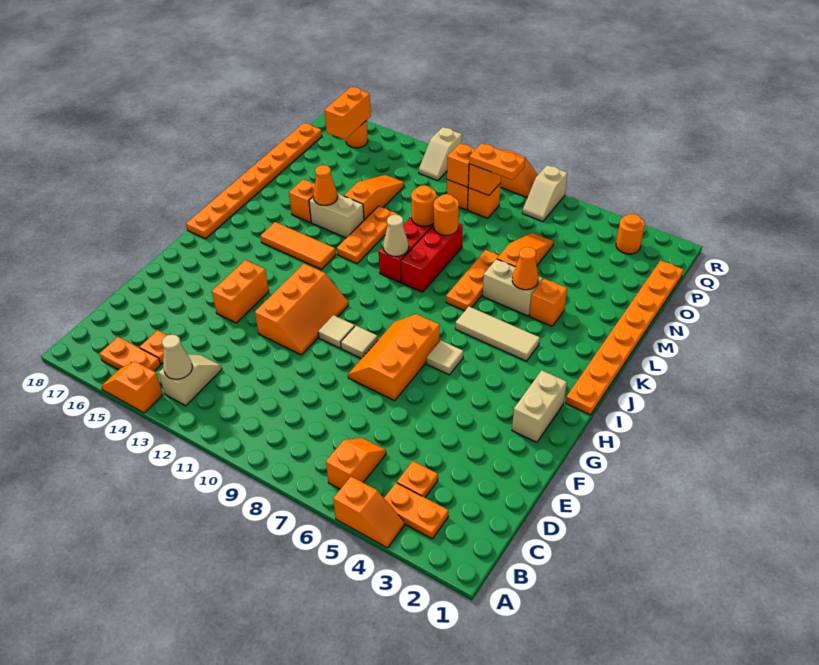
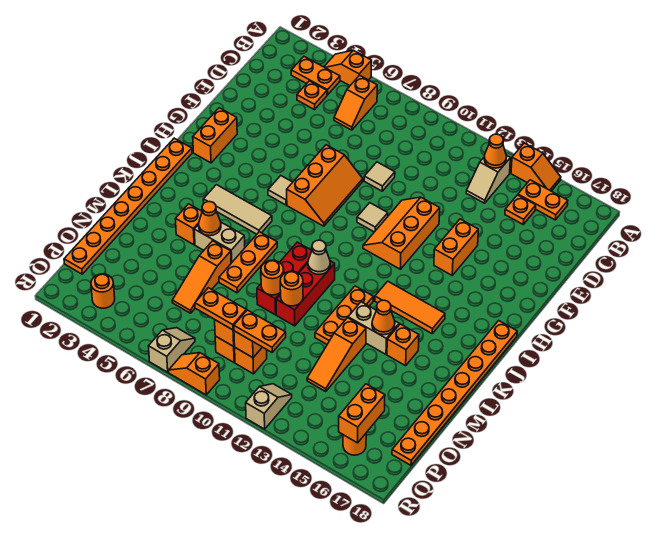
tan cone B13 level 2 -> orange cone B13 level 2
tan brick G2:H2 level 1 -> orange brick G2:H2 level 1
tan tile G9 level 1 -> tan tile E9 level 1
none -> orange plate P10:P11 level 3

